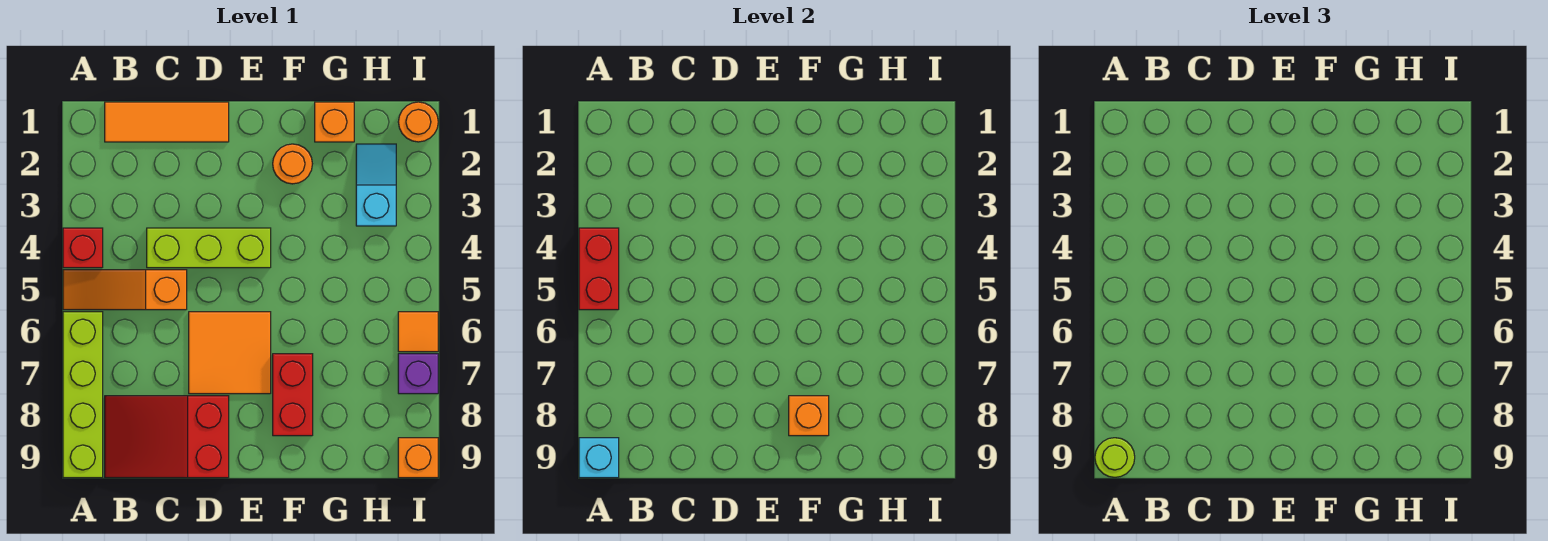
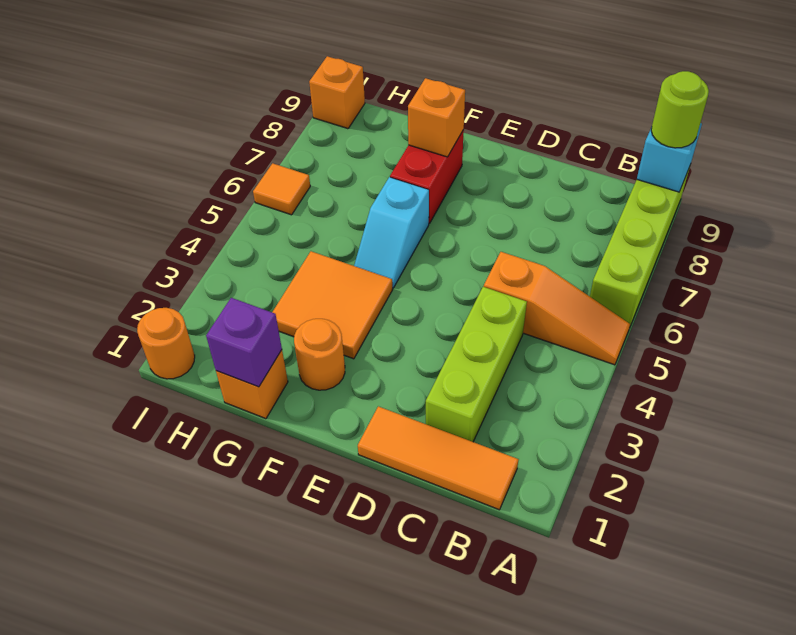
red brick A4 level 1 -> none
red brick A4:A5 level 2 -> none
red slope B8:D9 level 1 top D -> none
lime brick C4:E4 level 1 -> lime brick C2:C4 level 1
orange tile D6:E7 level 1 -> orange tile F3:G4 level 1
cyan slope H2:H3 level 1 top 3 -> cyan slope F5:F6 level 1 top 6
purple brick I7 level 1 -> purple brick G1 level 2

